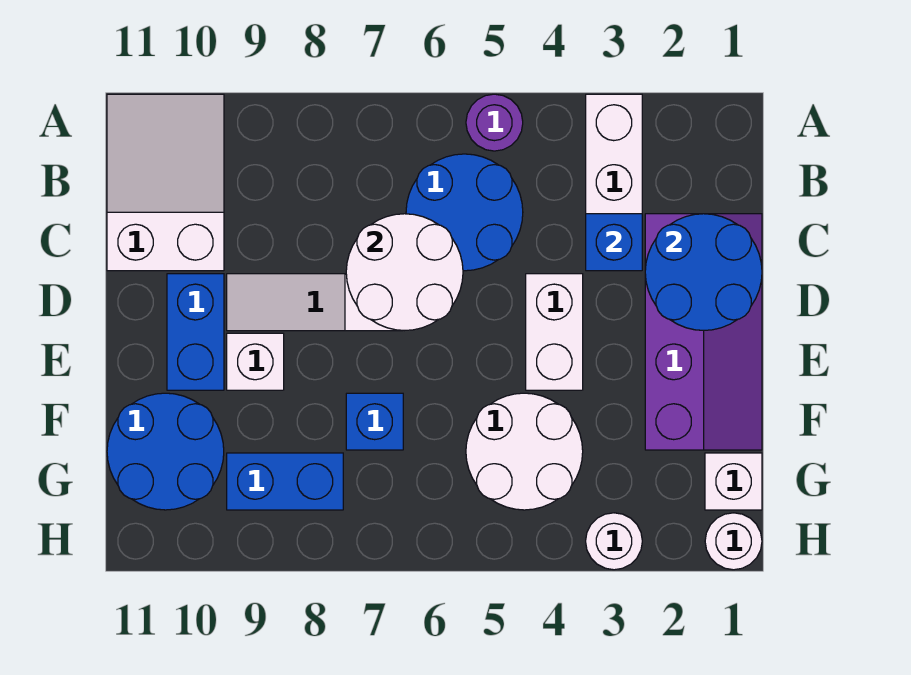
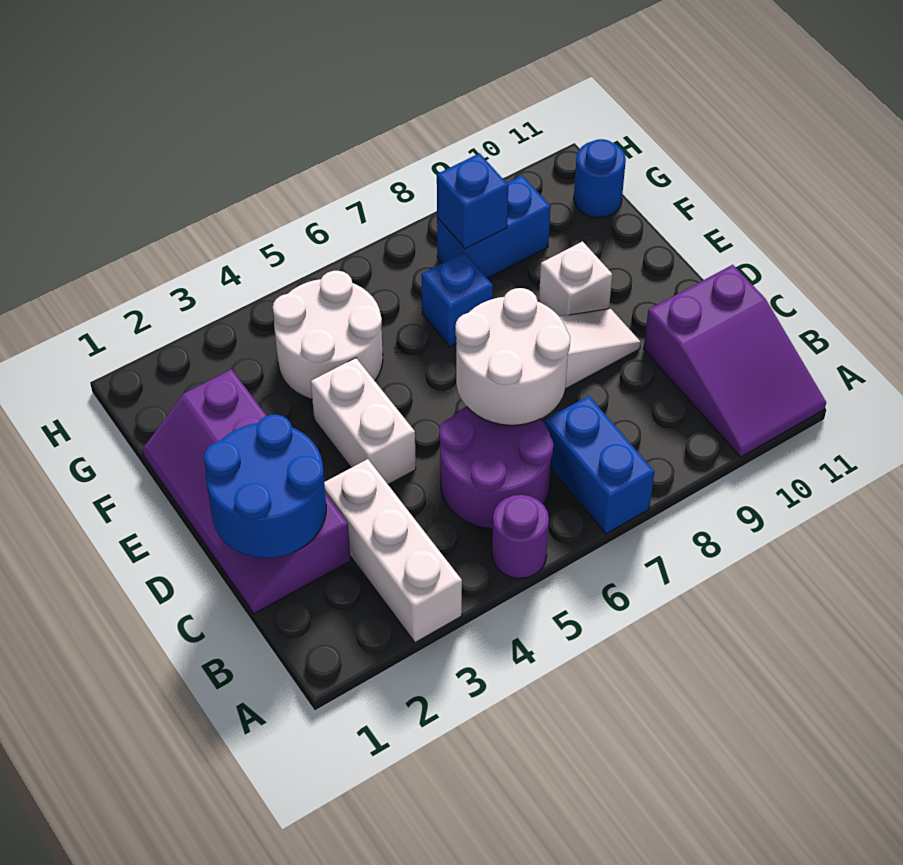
white slope A10:C11 level 1 top C -> purple slope A10:C11 level 1 top C
blue round brick B5:C6 level 1 -> purple round brick B5:C6 level 1
blue brick C3 level 2 -> blue brick G8 level 2
blue brick D10:E10 level 1 -> blue brick A7:B7 level 1
blue round brick F10:G11 level 1 -> blue round brick G11 level 1
white brick G1 level 1 -> none
white round brick H1 level 1 -> none
white round brick H3 level 1 -> none

